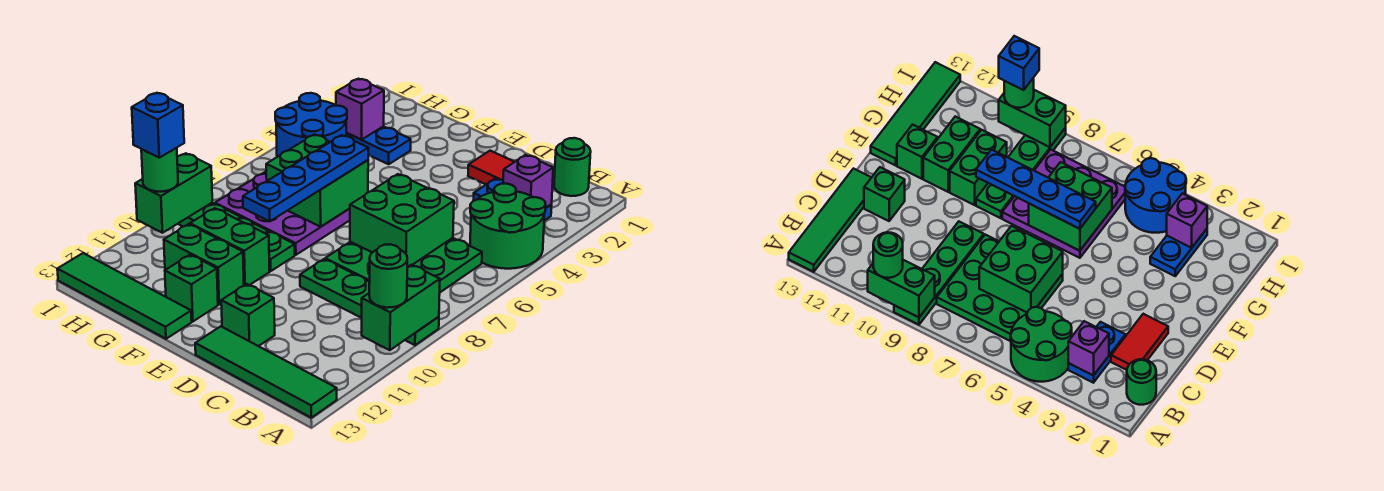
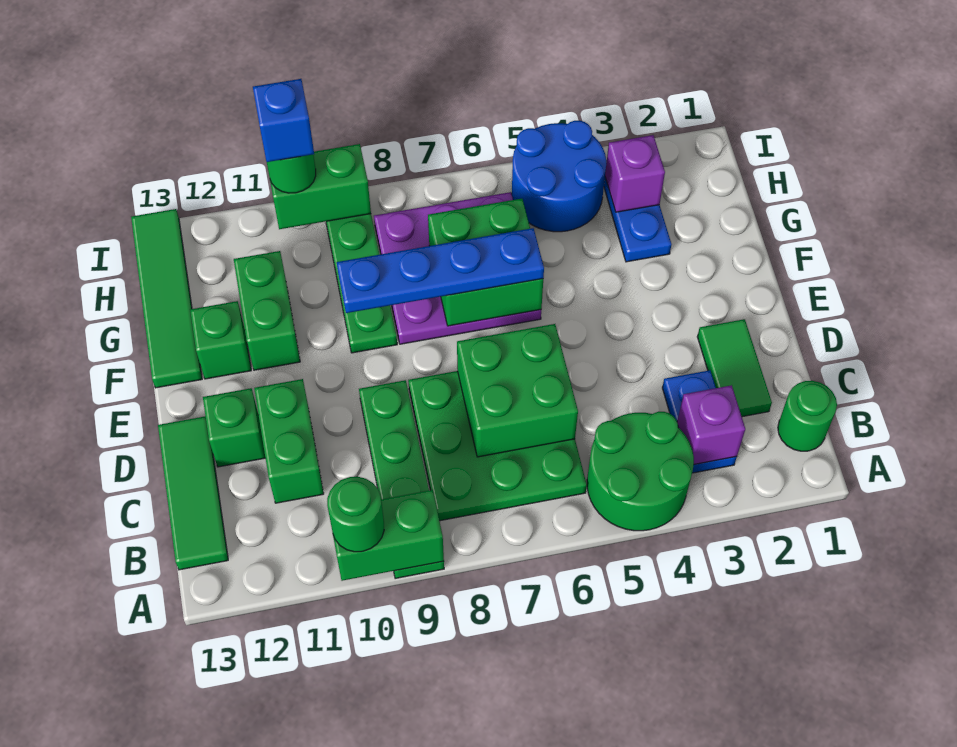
green tile A13:D13 level 1 -> green tile B13:D13 level 1
red tile C2:D2 level 1 -> green tile C2:D2 level 1
green brick F10:G10 level 1 -> green brick C11:D11 level 1

